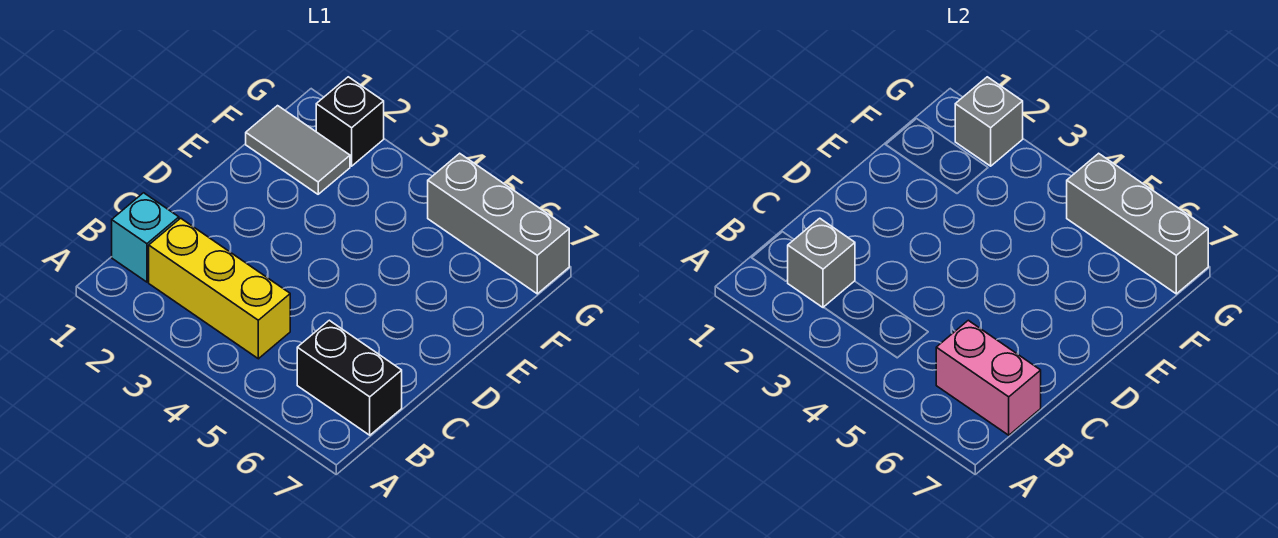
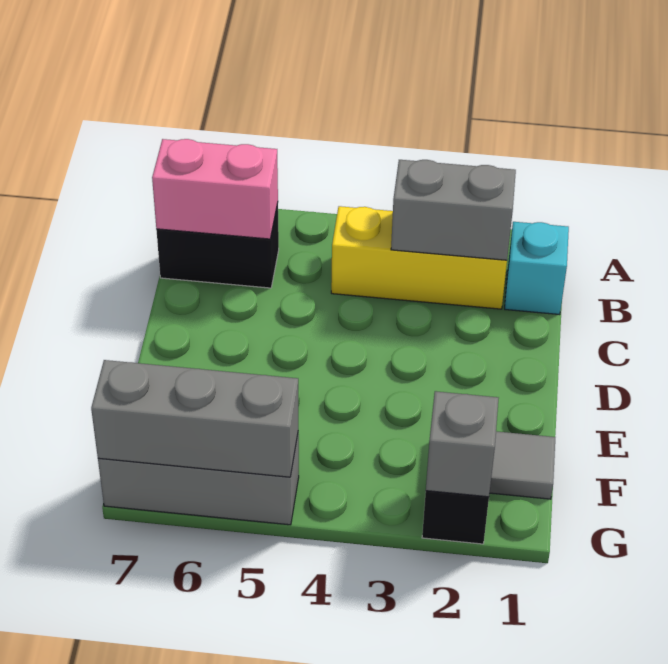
grey brick B2 level 2 -> grey brick B2:B3 level 2

